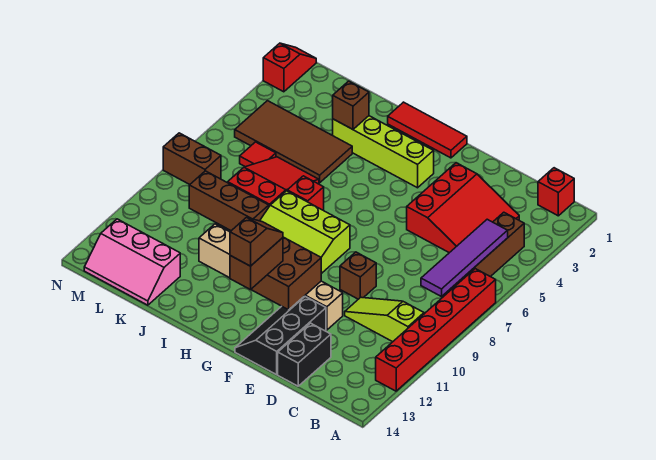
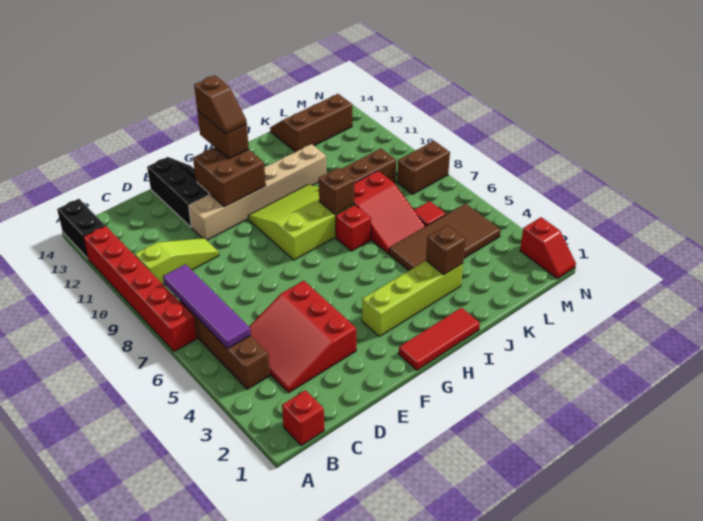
black brick D13:D14 level 1 -> black brick A13:A14 level 1
brown brick E9 level 1 -> brown brick I8 level 2
pink slope K13:M14 level 1 top 13 -> brown slope K13:M14 level 1 top 13

